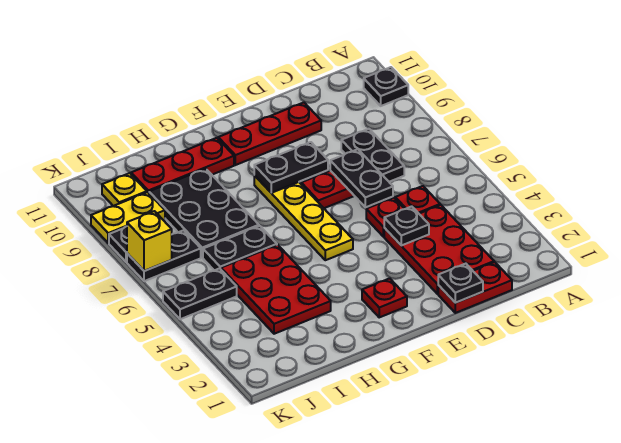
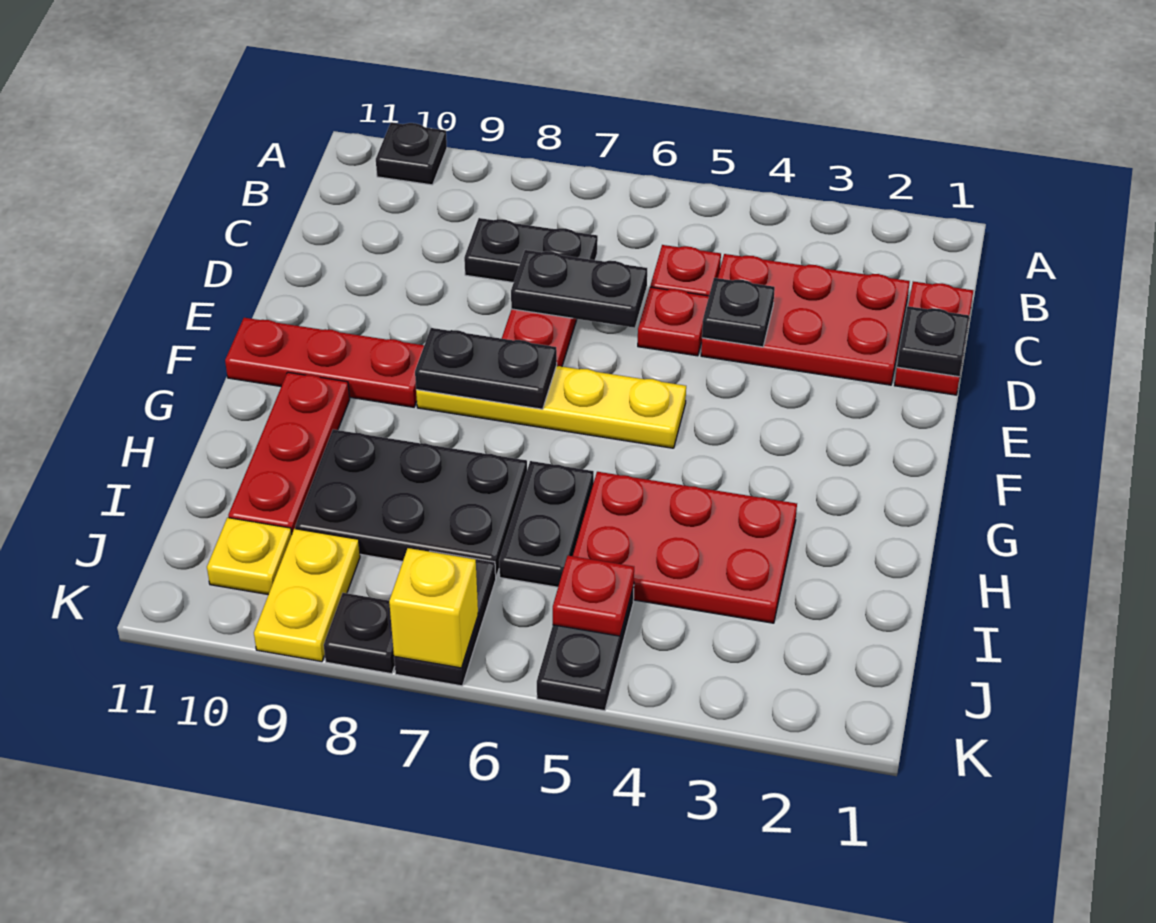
red plate D10:F10 level 1 -> red plate F9:F11 level 1
black plate E8:F8 level 2 -> black plate F7:F8 level 2
red plate F2 level 1 -> red plate J5 level 2

